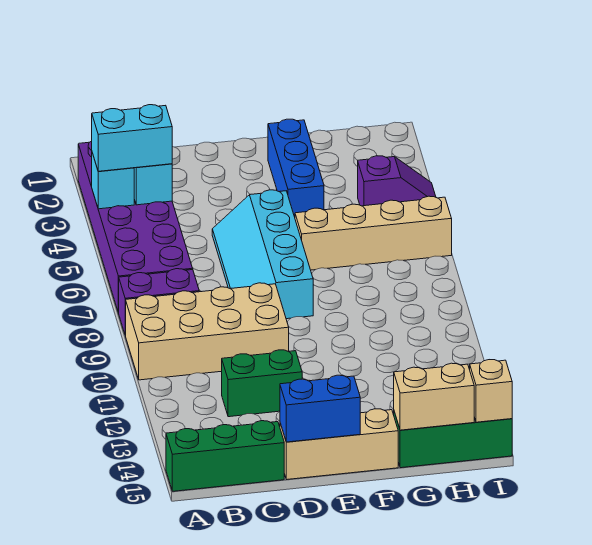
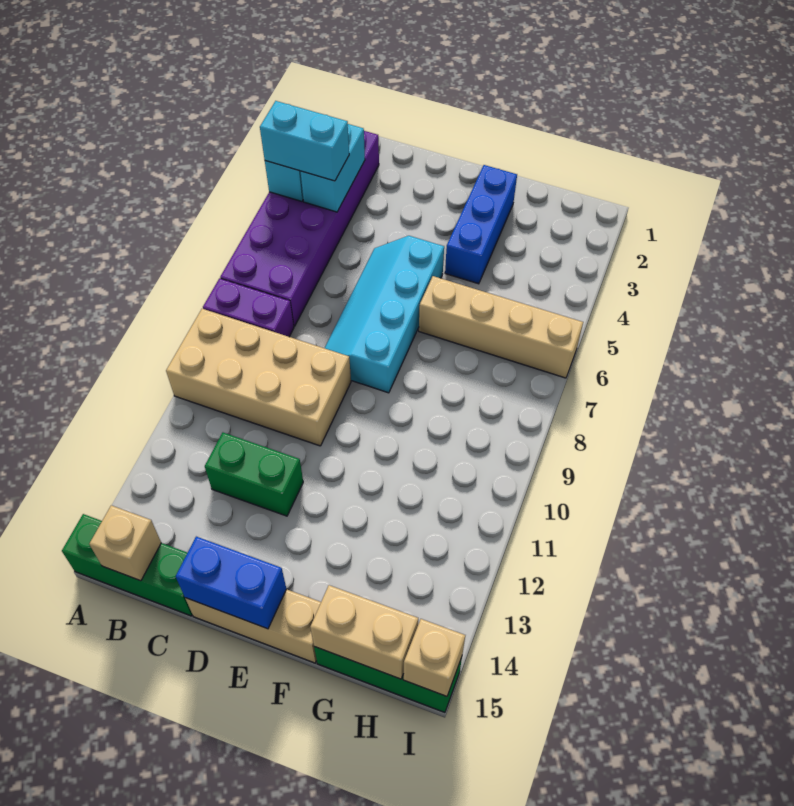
none -> tan brick B15 level 2
purple slope H4:I4 level 1 top H -> none

